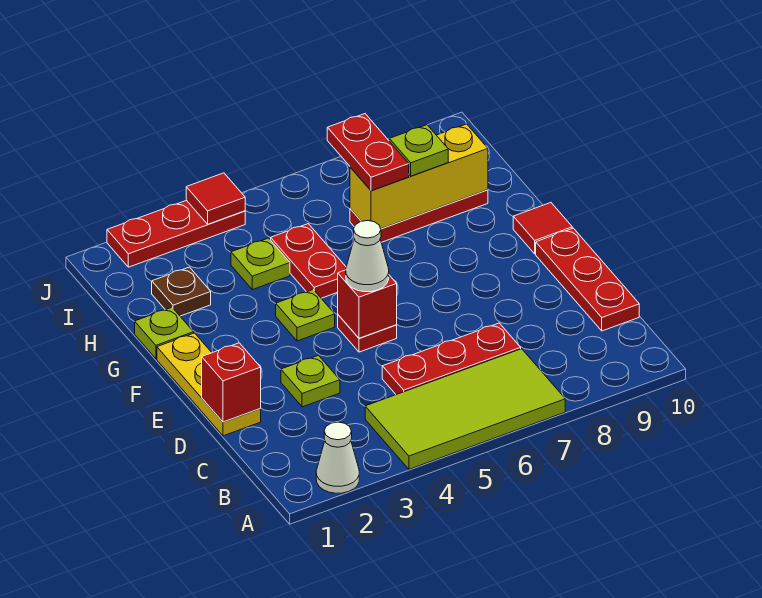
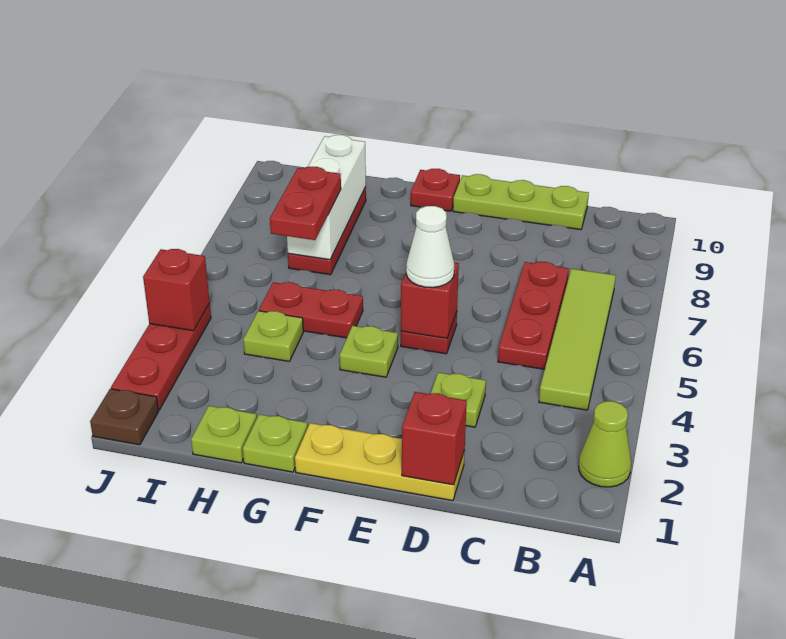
white cone A2 level 1 -> lime cone A2 level 1
lime tile A4:B7 level 1 -> lime tile B4:B7 level 1
red plate C10:E10 level 1 -> lime plate C10:E10 level 1
red tile F10 level 1 -> red plate F10 level 1
brown plate H2 level 1 -> brown plate J1 level 1
yellow brick H7:H9 level 2 -> white brick H7:H9 level 2
red plate H7:I7 level 3 -> red plate H6:H7 level 3
lime plate H8 level 3 -> lime plate H1 level 1
red tile J4 level 2 -> red brick J4 level 2

